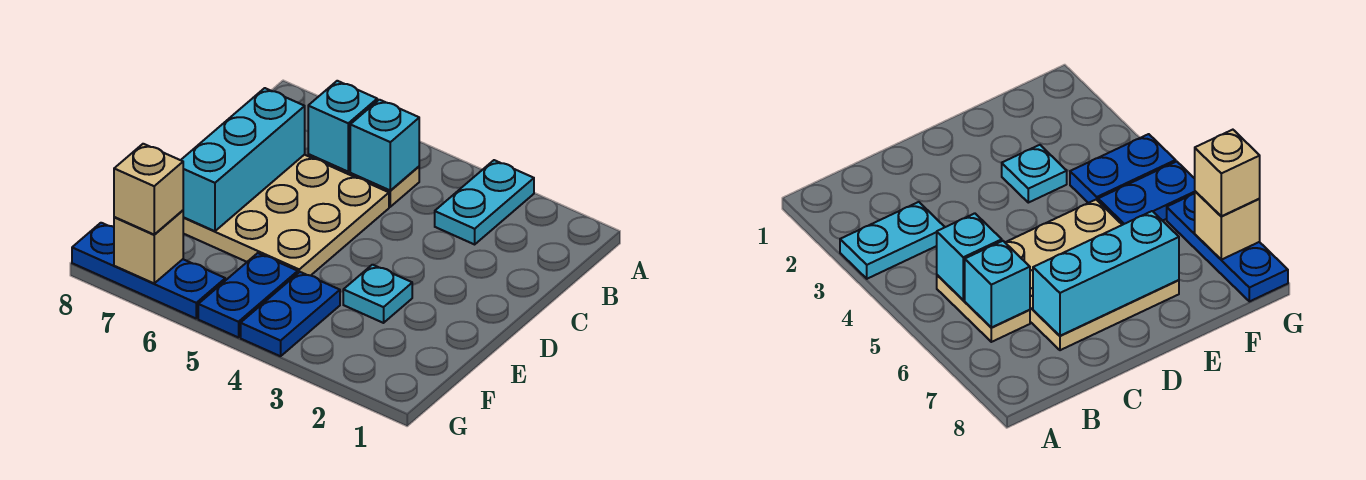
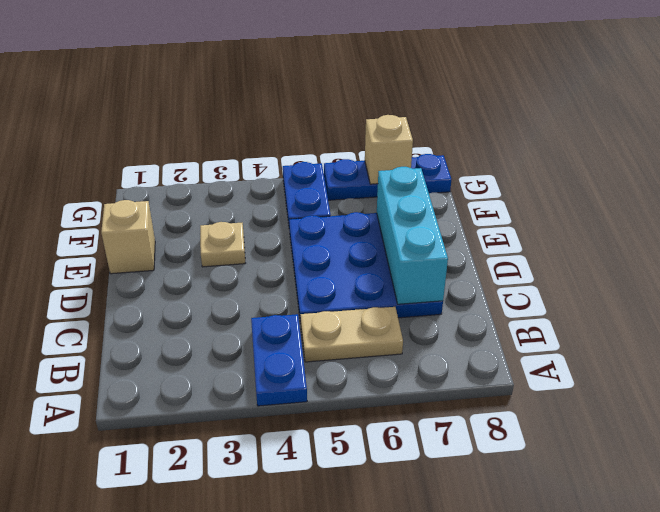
cyan plate A3:B3 level 1 -> none
cyan brick B5 level 2 -> none
cyan brick B6 level 2 -> none
tan plate C5:E7 level 1 -> blue plate C5:E7 level 1
cyan plate E3 level 1 -> tan plate E3 level 1
blue plate F4:G4 level 1 -> blue plate A4:B4 level 1
tan brick G7 level 3 -> tan brick E1 level 1

